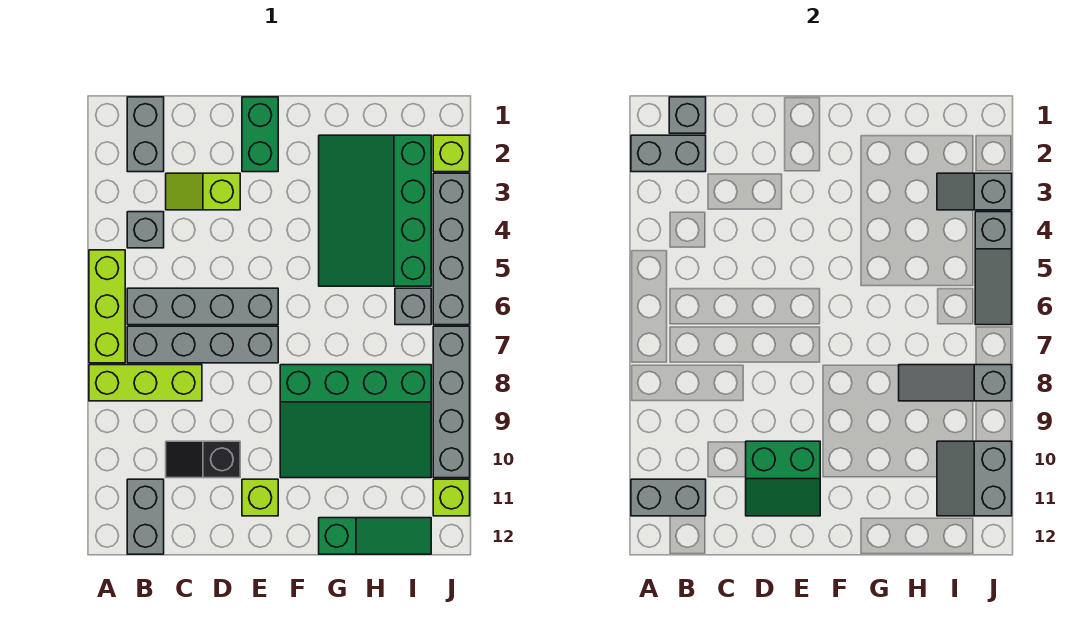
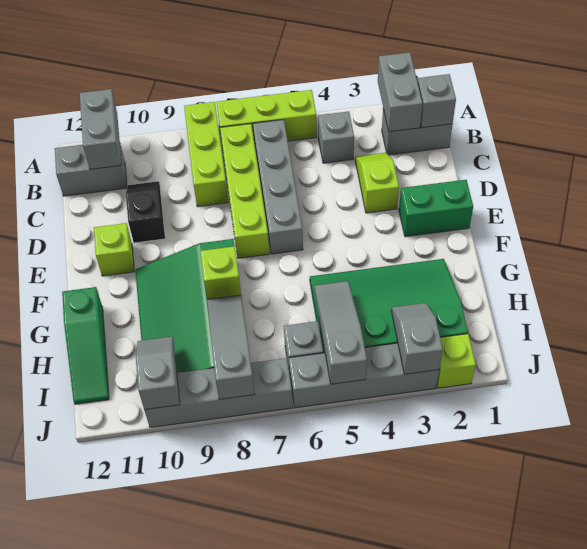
grey brick B7:E7 level 1 -> lime brick B7:E7 level 1
green slope D10:E11 level 2 top 10 -> none
grey slope I10:J11 level 2 top J -> grey slope I10:J10 level 2 top J
grey slope J4:J6 level 2 top 4 -> grey slope H5:J5 level 2 top J
lime brick J11 level 1 -> lime brick G8 level 2

